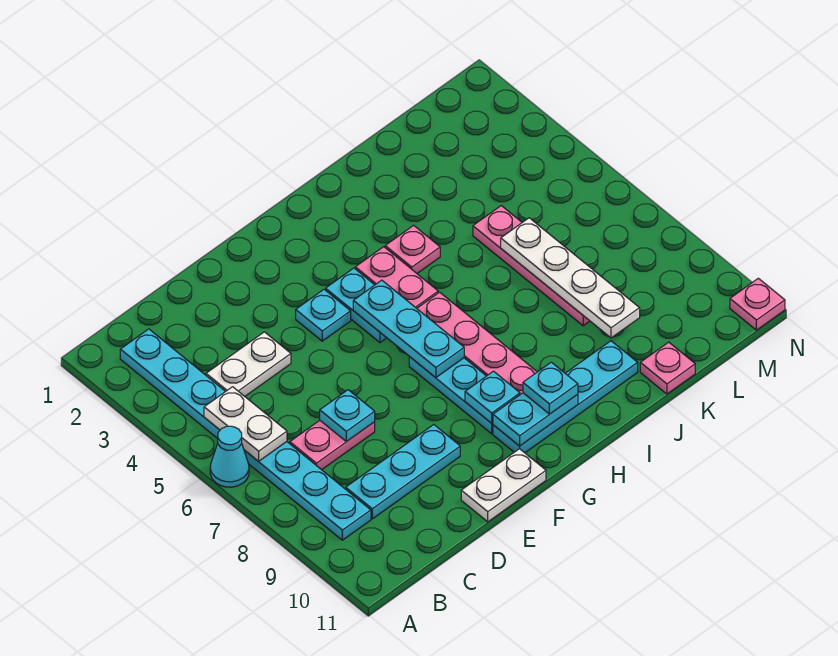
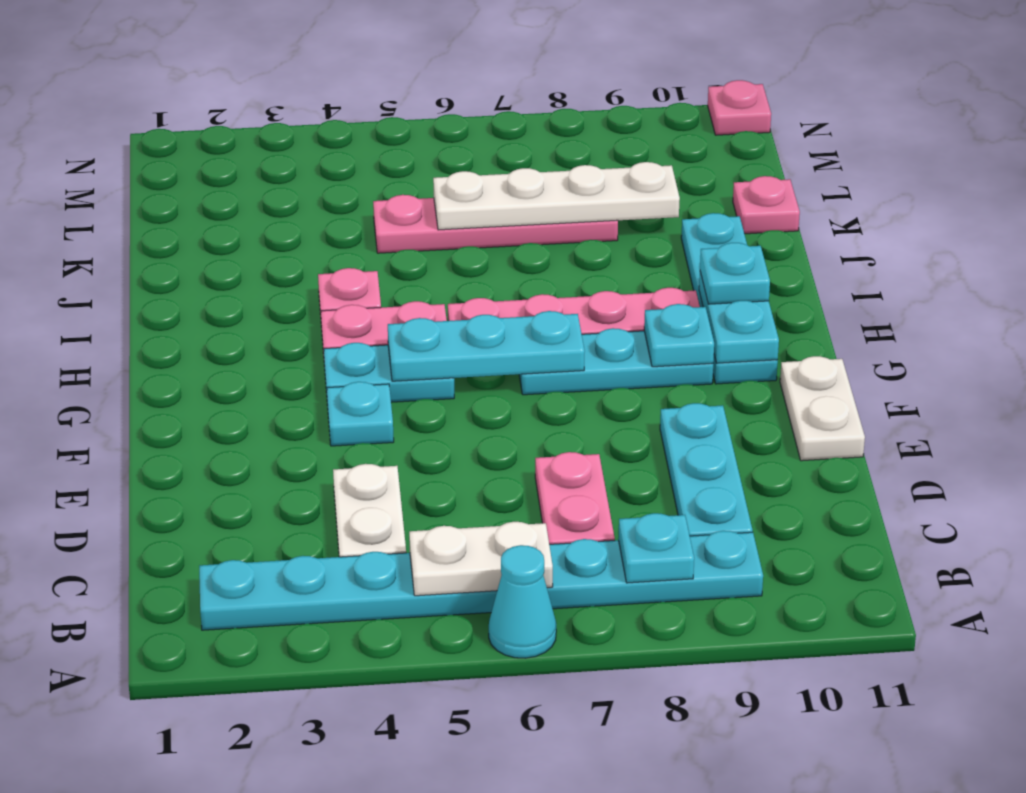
cyan plate D7 level 2 -> cyan plate B8 level 2

